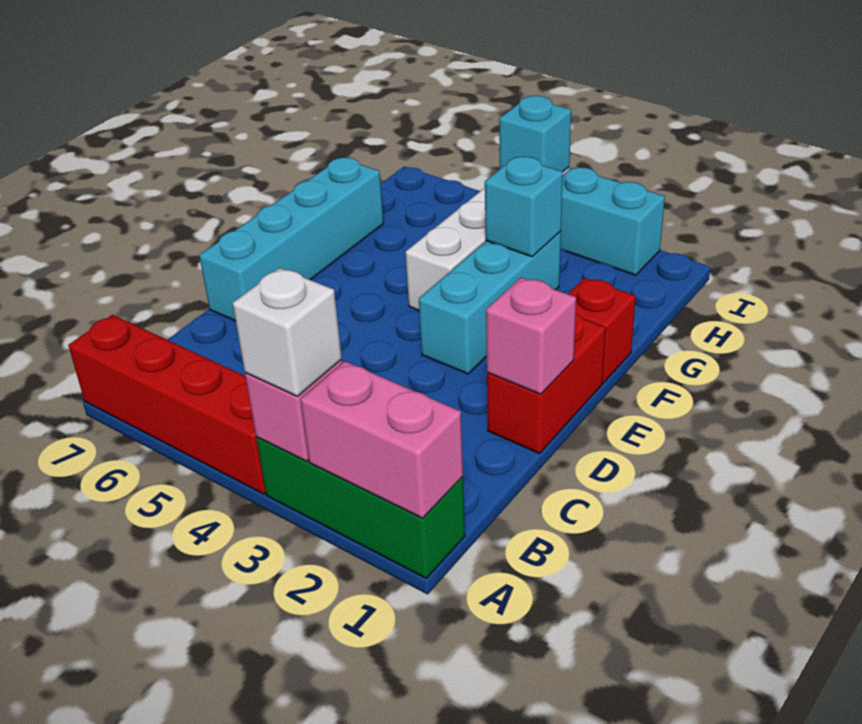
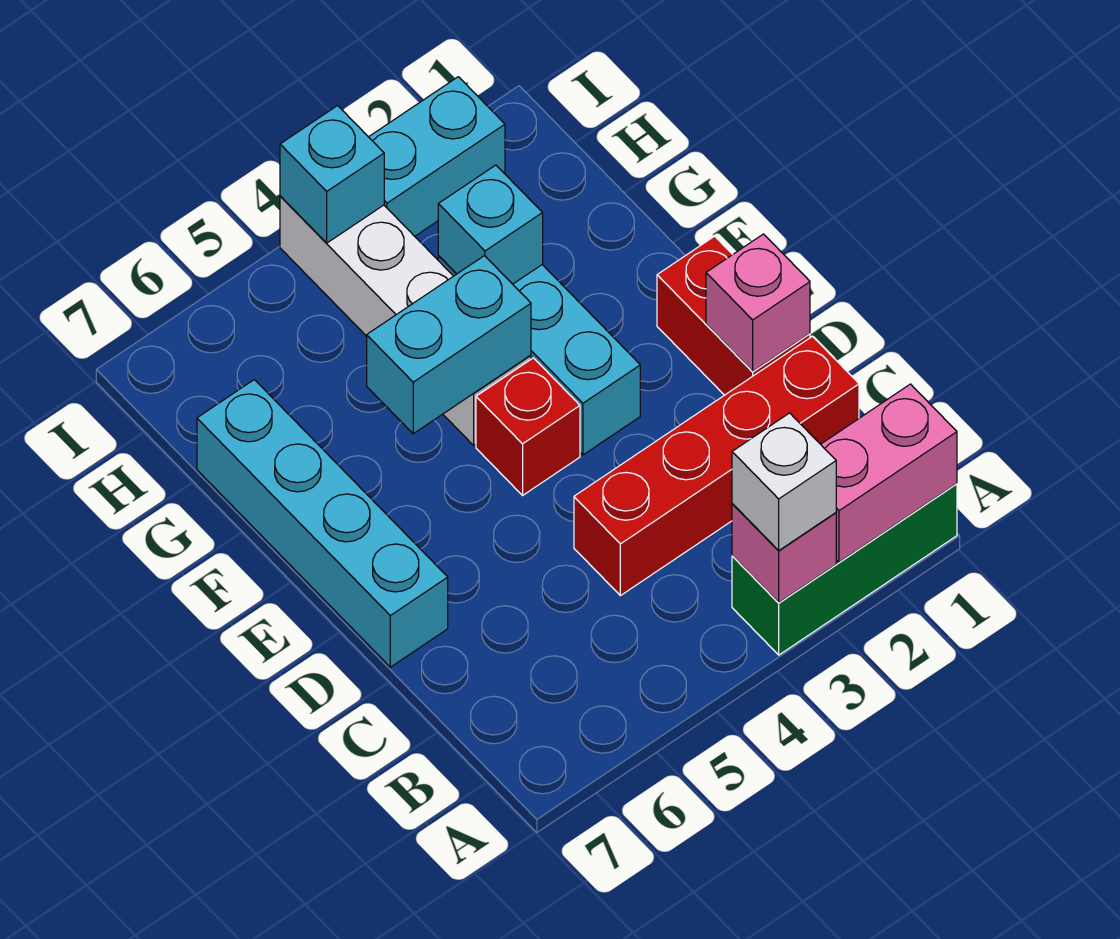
red brick A4:A7 level 1 -> red brick C1:C4 level 1
red brick F1 level 1 -> red brick E4 level 1
none -> cyan brick F4:F5 level 2

